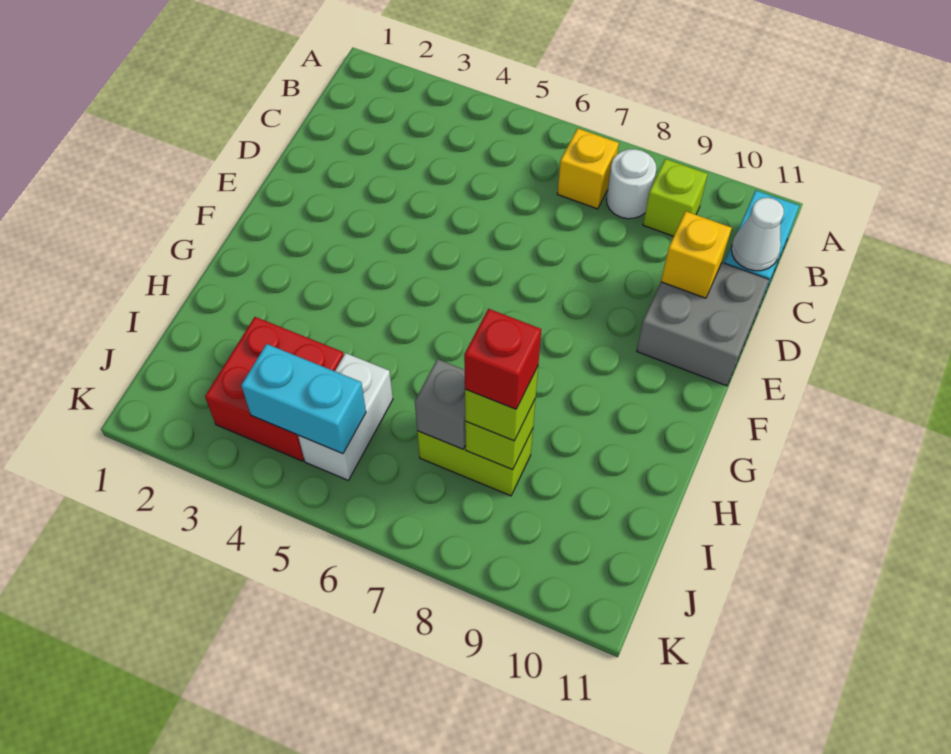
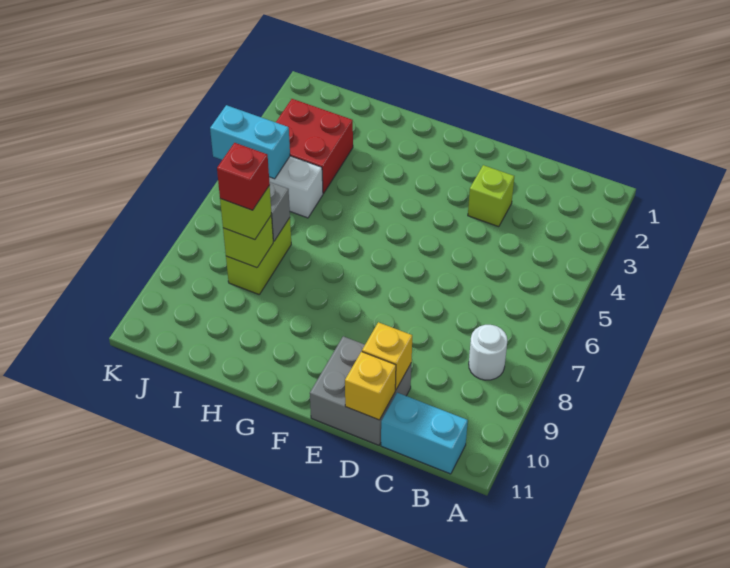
yellow brick B7 level 1 -> yellow brick D11 level 2
lime brick B9 level 1 -> lime brick D3 level 1
white cone C11 level 2 -> none
cyan brick J4:J5 level 2 -> cyan brick J5:K5 level 2

